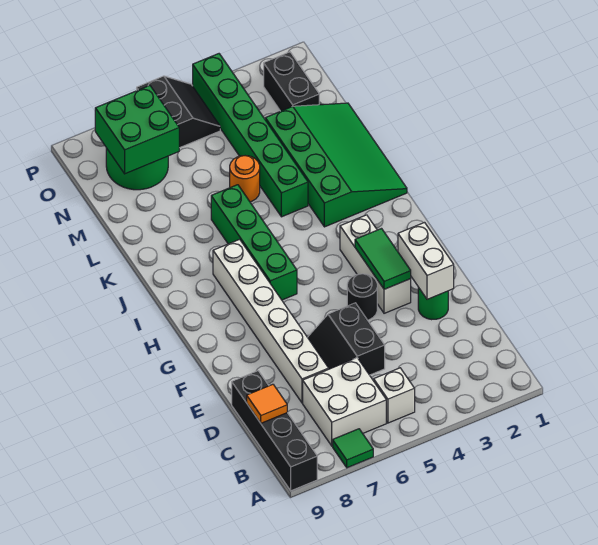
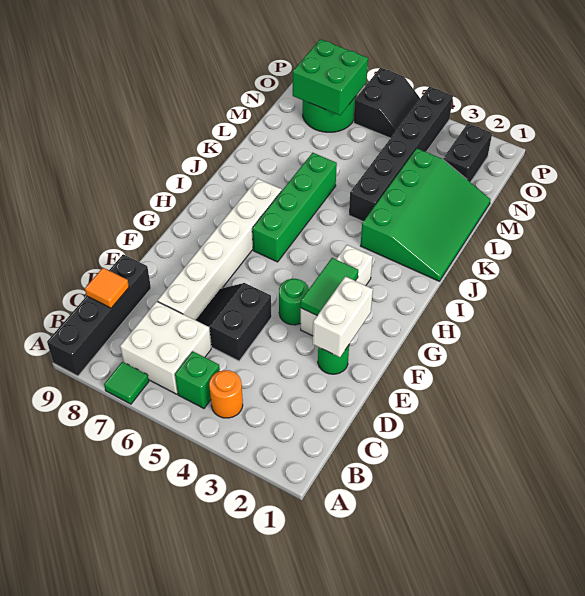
white brick B5 level 1 -> green brick B5 level 1
black round brick F4 level 1 -> green round brick F4 level 1
green brick K4:P4 level 1 -> black brick K4:P4 level 1
orange round brick L5 level 1 -> orange round brick B4 level 1

